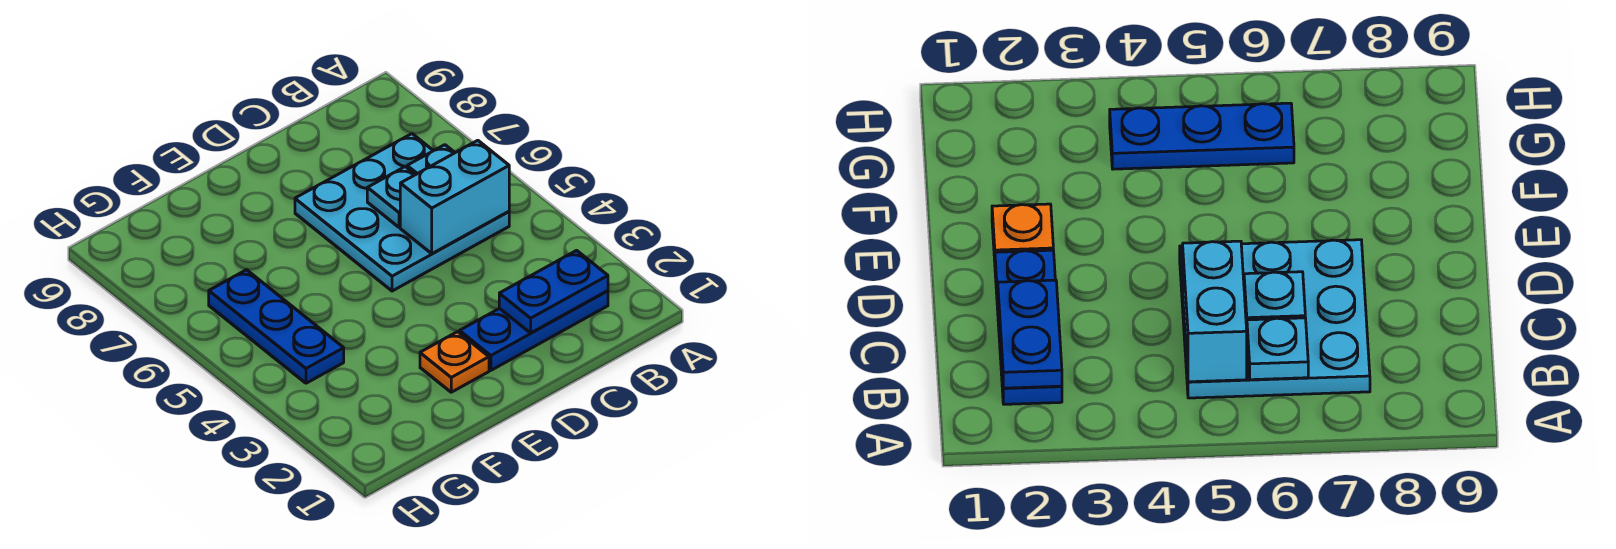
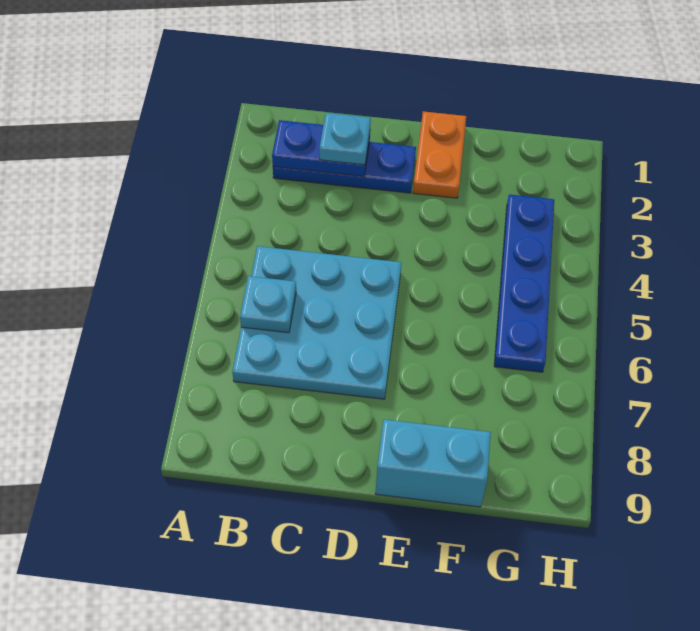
cyan brick B5:C5 level 2 -> cyan brick E9:F9 level 1
cyan plate C6 level 2 -> cyan plate C2 level 3
orange plate E2 level 1 -> orange plate E1:E2 level 1
blue plate G4:G6 level 1 -> blue plate G3:G6 level 1

